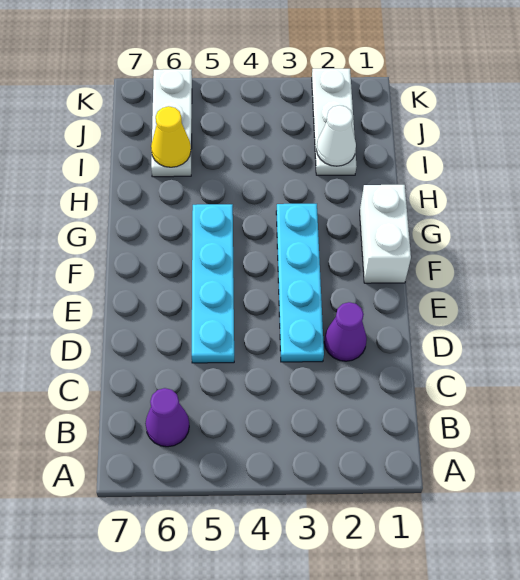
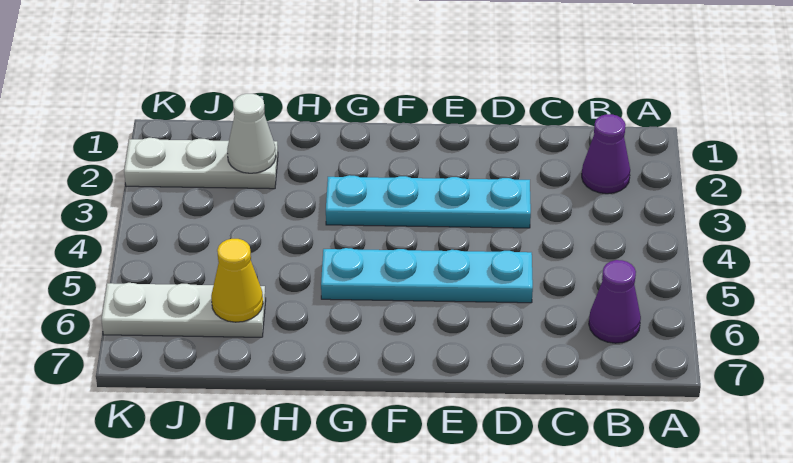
purple cone D2 level 1 -> purple cone B2 level 1
white brick F1:G1 level 1 -> none

